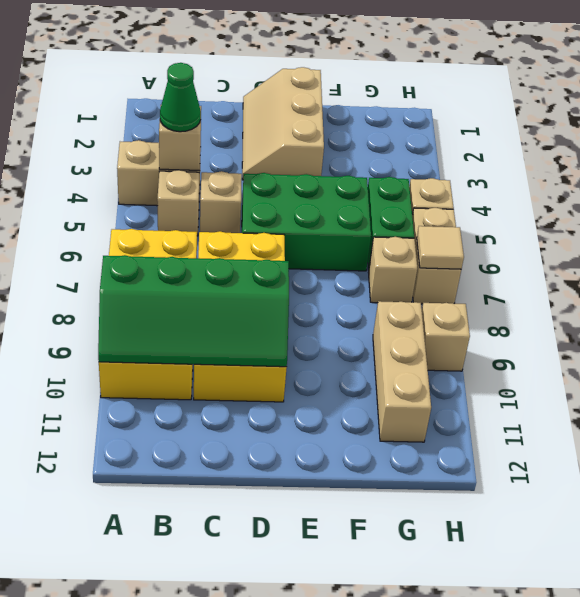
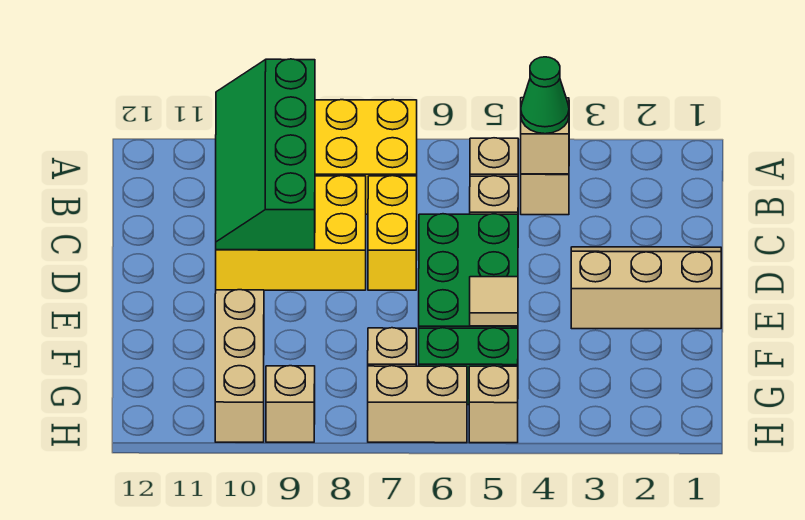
tan brick G9:G11 level 1 -> tan brick F10:H10 level 1
tan tile H7 level 2 -> tan tile F5 level 2

